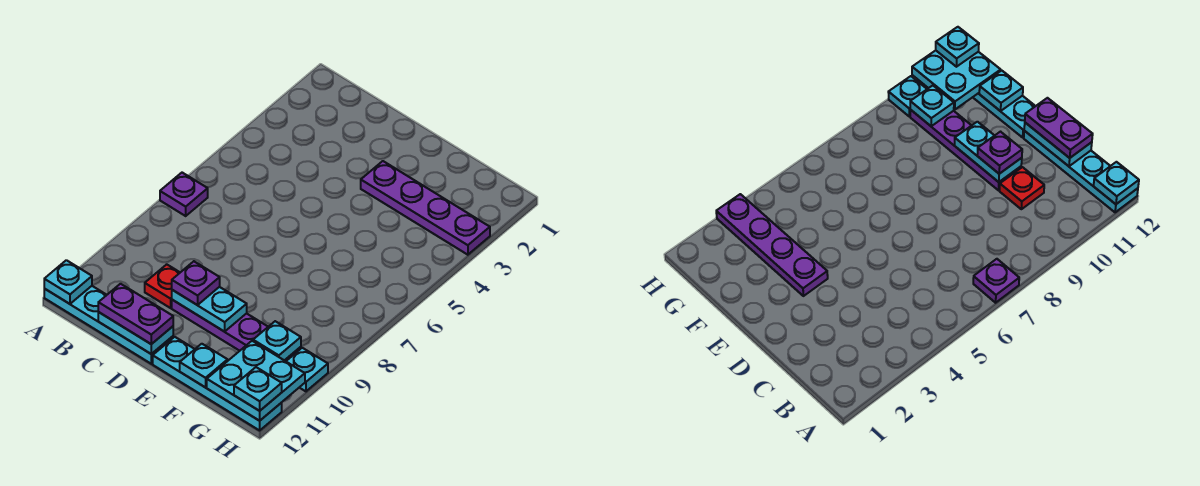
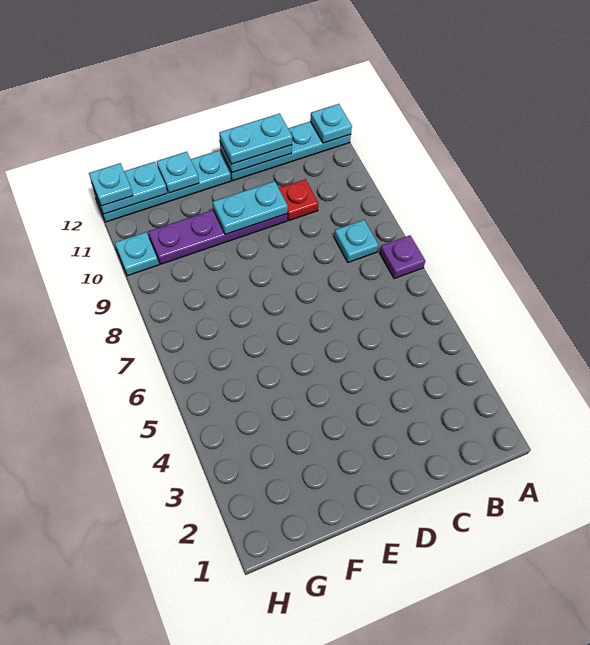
purple plate C12:D12 level 3 -> cyan plate C12:D12 level 3
purple plate D10 level 3 -> none
purple plate E3:H3 level 1 -> none
cyan plate G10 level 2 -> cyan plate B8 level 1
cyan plate G11:H12 level 2 -> cyan plate G12:H12 level 2

